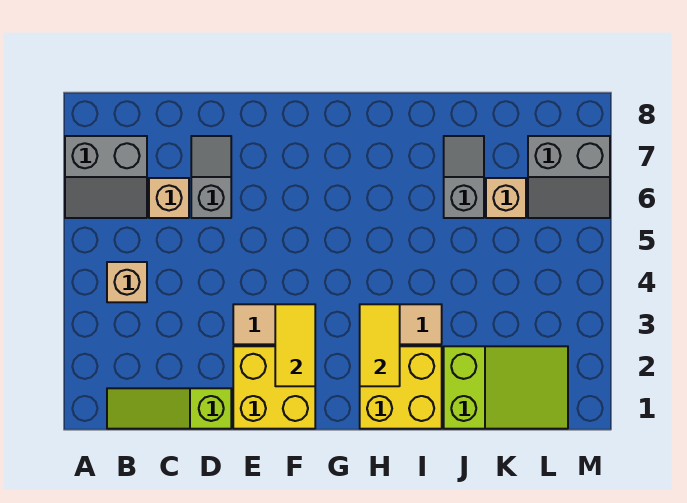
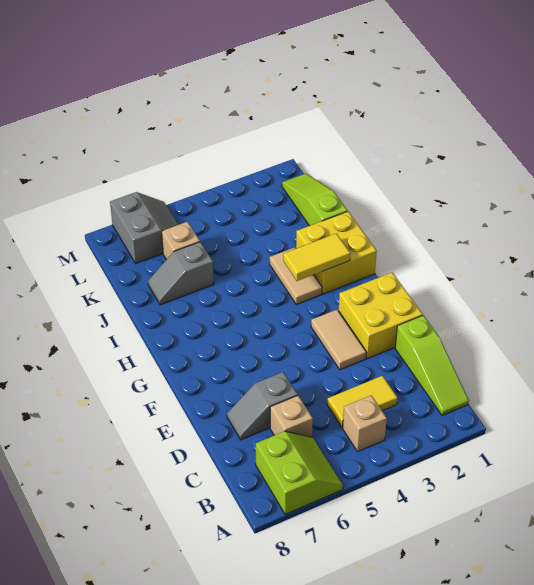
grey slope A6:B7 level 1 top 7 -> lime slope A6:B7 level 1 top 7
yellow tile F2:F3 level 2 -> yellow tile C3:C4 level 1
lime slope J1:L2 level 1 top J -> lime slope J1:L1 level 1 top J

